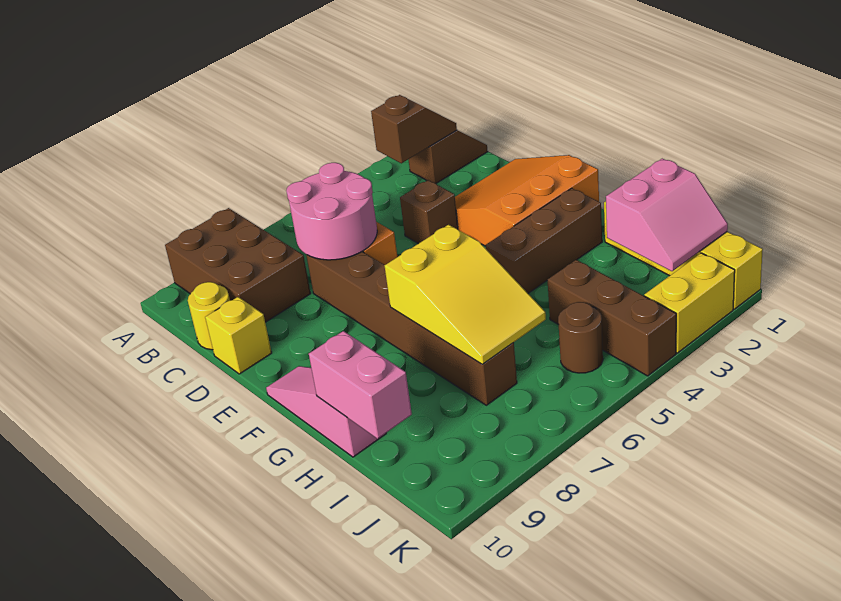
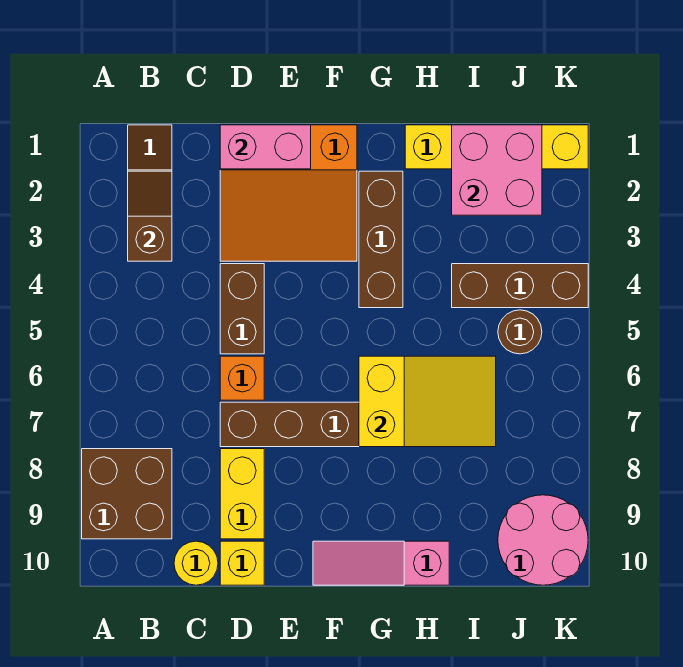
brown brick A8:C9 level 1 -> brown brick A8:B9 level 1
pink round brick C6:D7 level 2 -> pink round brick J9:K10 level 1
orange slope D1:F3 level 1 top F -> orange slope D1:F3 level 1 top 1
brown brick D4 level 1 -> brown brick D4:D5 level 1
pink brick H10:I10 level 2 -> pink brick D1:E1 level 2
pink slope I1:J2 level 2 top I -> pink brick I1:J2 level 2
yellow brick K2:K3 level 1 -> yellow brick D8:D9 level 1

